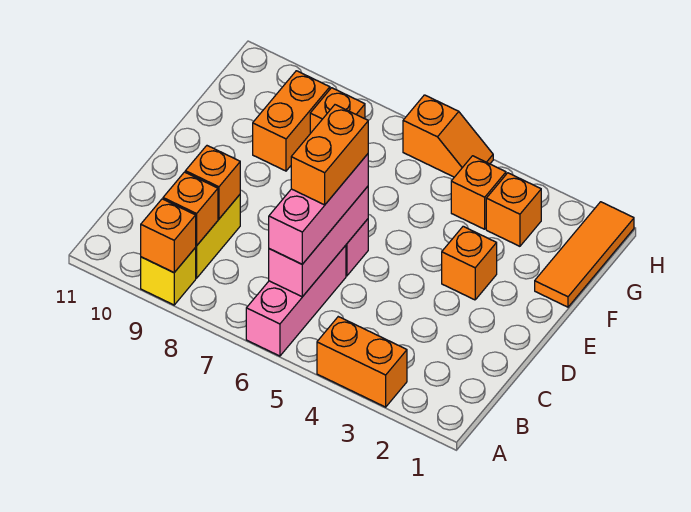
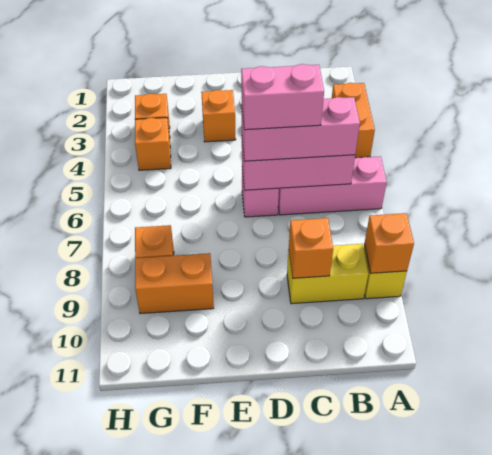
orange brick B9 level 2 -> none
orange brick C6:D6 level 4 -> pink brick C6:D6 level 4
orange tile F1:H1 level 1 -> none
orange slope H5:H6 level 1 top 6 -> none

